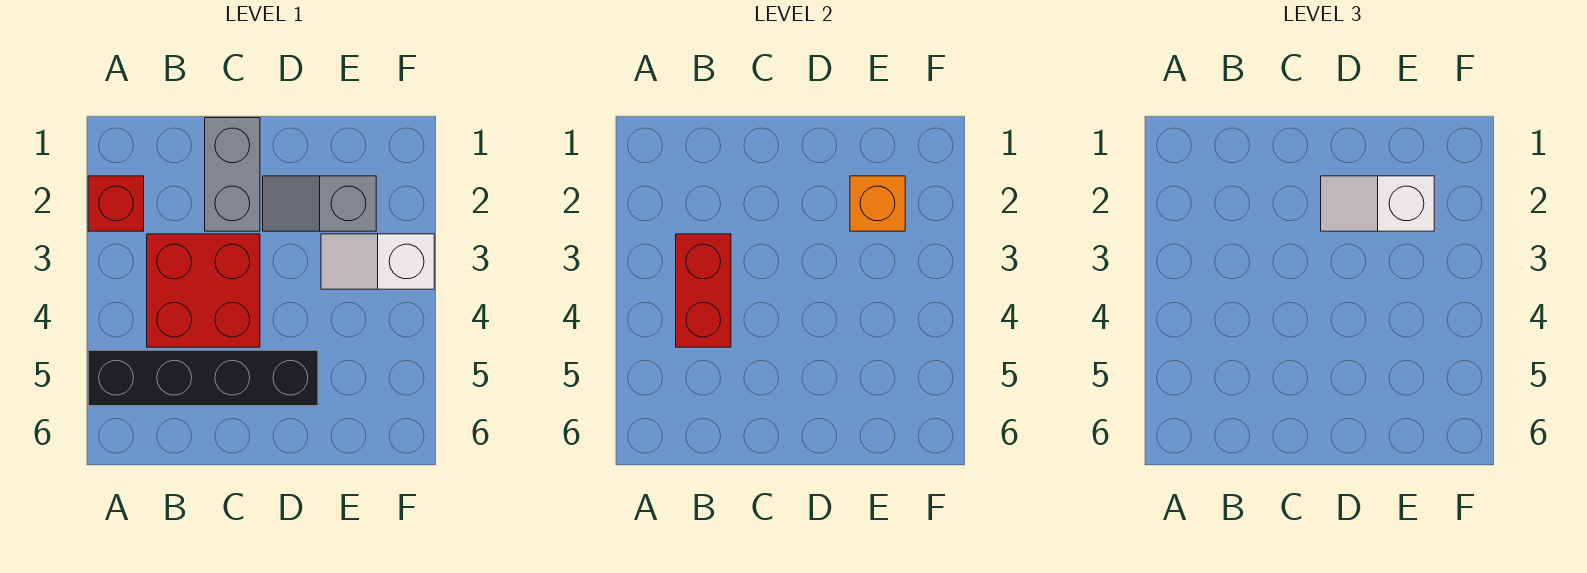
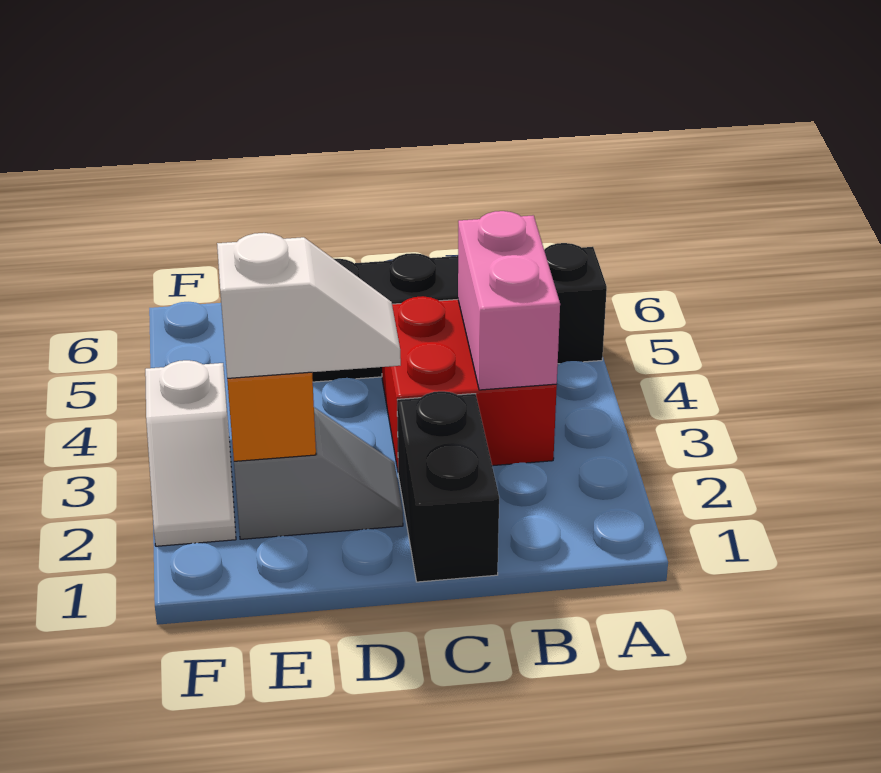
red brick A2 level 1 -> none
red brick B3:B4 level 2 -> pink brick B3:B4 level 2
grey brick C1:C2 level 1 -> black brick C1:C2 level 1
white slope E3:F3 level 1 top F -> white slope F2:F3 level 1 top 3

